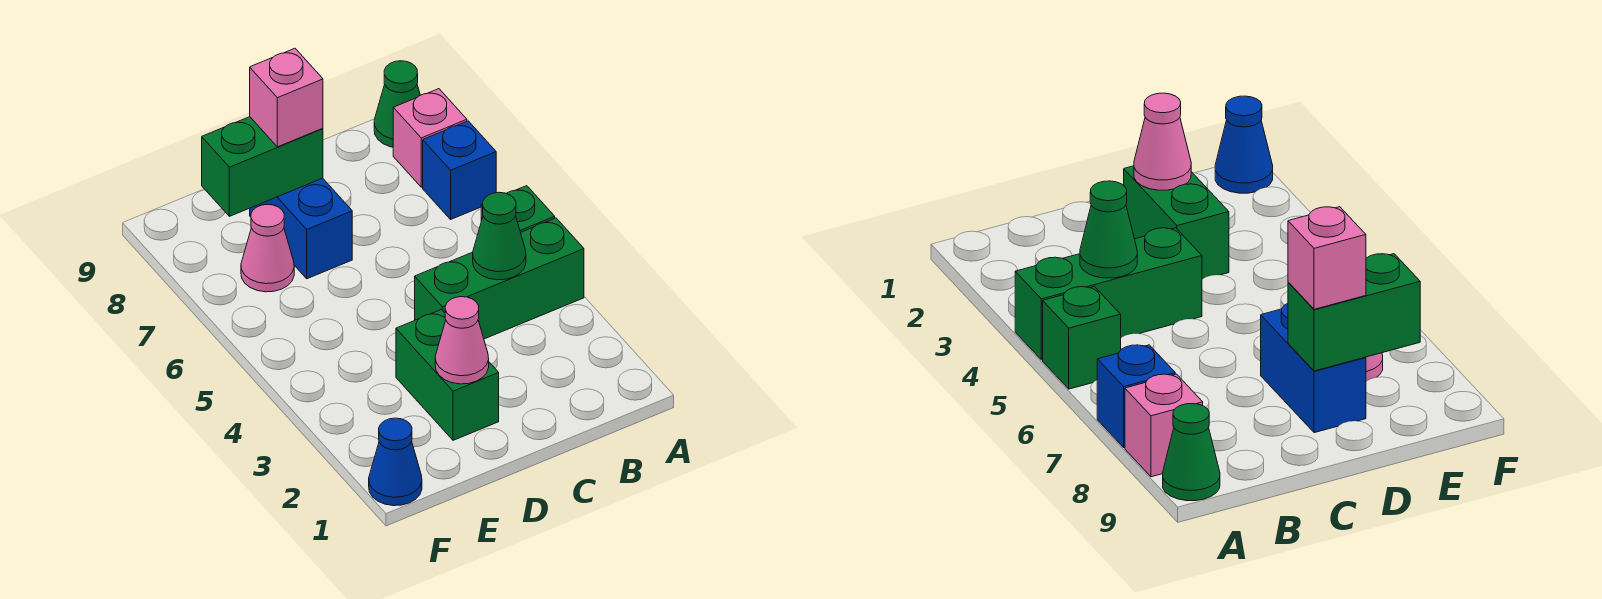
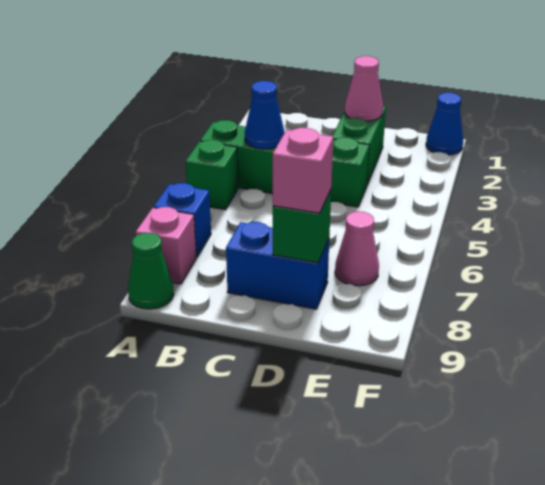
green brick A4:C4 level 1 -> green brick A4:D4 level 1
green cone B4 level 2 -> blue cone B4 level 2
blue brick D7:D8 level 1 -> blue brick C8:D8 level 1
green brick D8:E8 level 2 -> green brick D8 level 2

